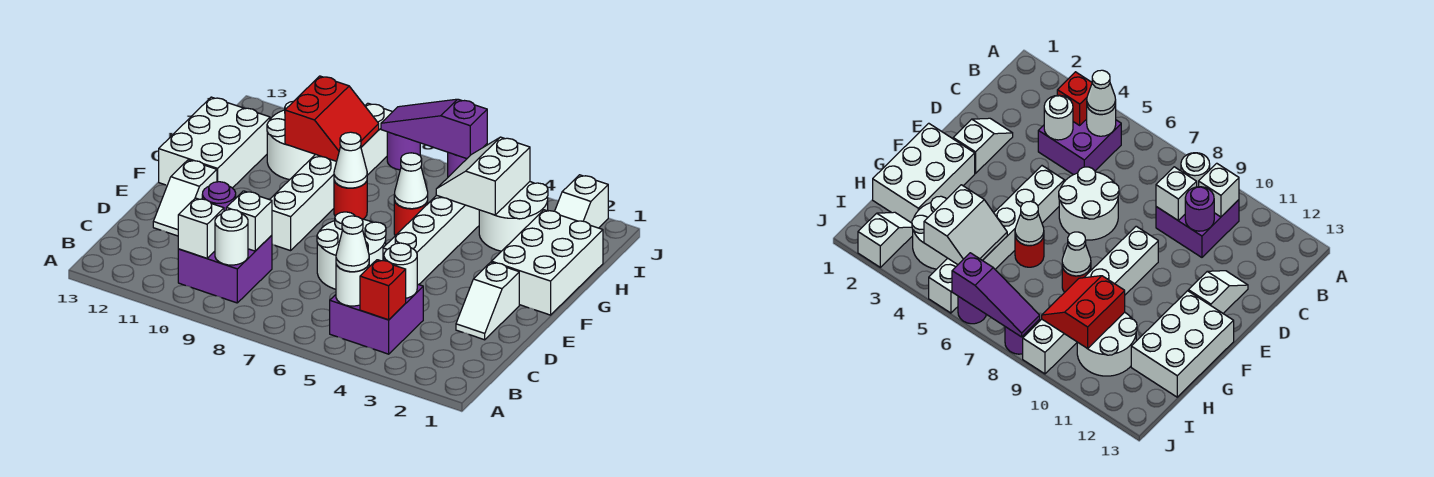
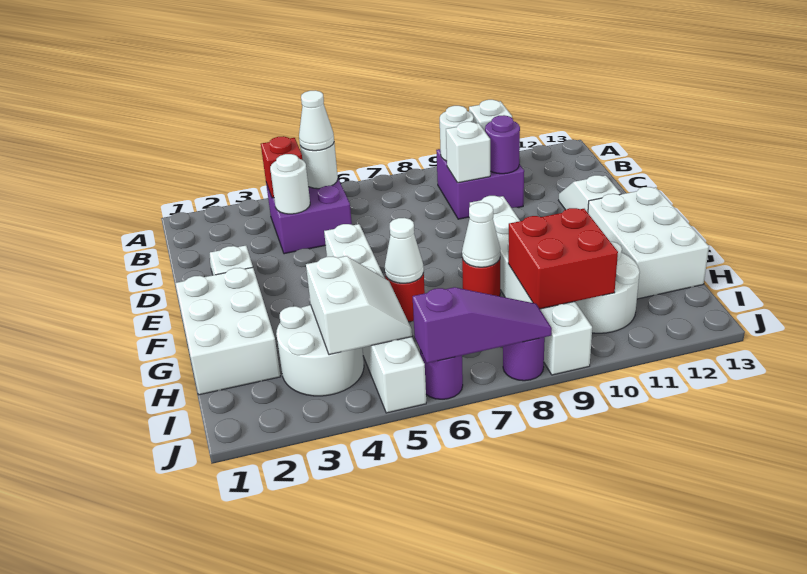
white round brick D6:E7 level 1 -> none
red slope H9:I10 level 2 top 10 -> red brick H9:I10 level 2
white slope I2:J2 level 1 top J -> none

